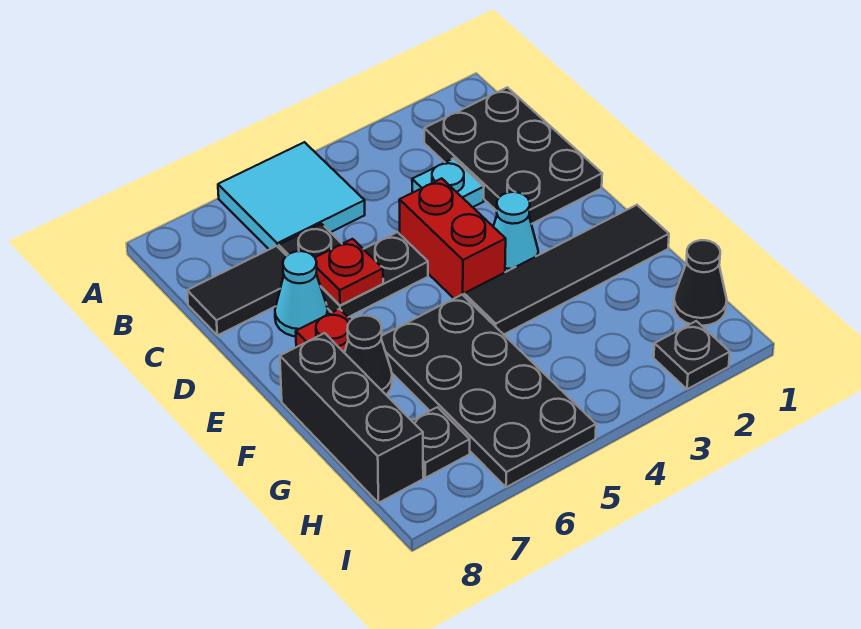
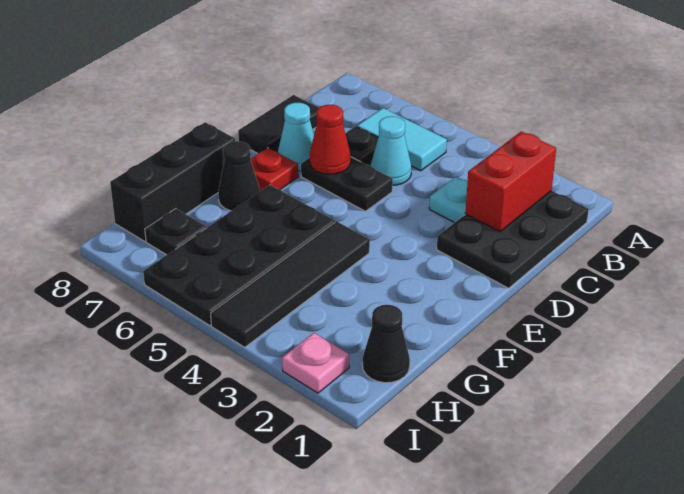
cyan tile A5:B6 level 1 -> cyan tile B5:B6 level 1
black tile C7:C8 level 1 -> black tile C8:D8 level 1
red brick D4:E4 level 1 -> red brick B2:C2 level 2
red plate D6 level 2 -> red cone D6 level 2
cyan cone E3 level 1 -> cyan cone C5 level 1
black tile F1:F4 level 1 -> black tile F4:I4 level 1
black plate I2 level 1 -> pink plate I2 level 1

